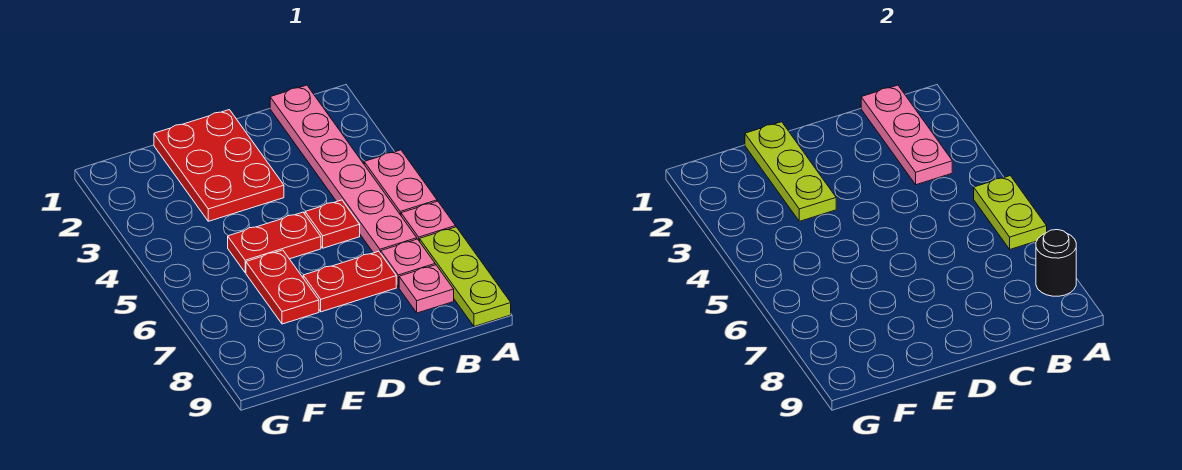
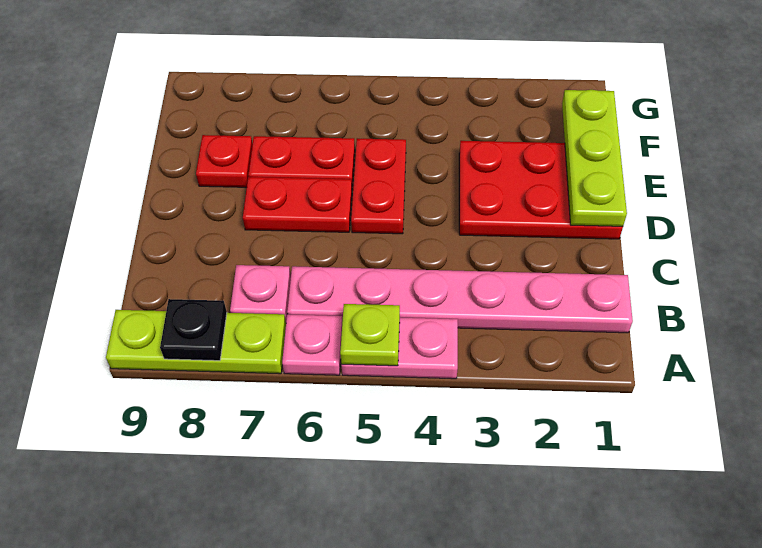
lime plate A5:A6 level 2 -> lime plate A5 level 2
black round brick A8 level 2 -> black plate A8 level 2
pink plate B1:B3 level 2 -> none
pink plate B8 level 1 -> none
red plate C5 level 1 -> red plate E8 level 1
red plate C7:D7 level 1 -> red plate D6:D7 level 1
lime plate E1:E3 level 2 -> lime plate D1:F1 level 2

